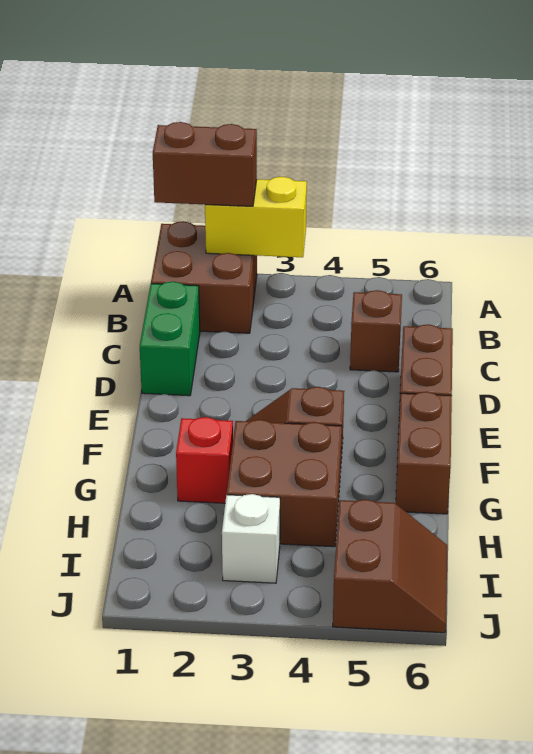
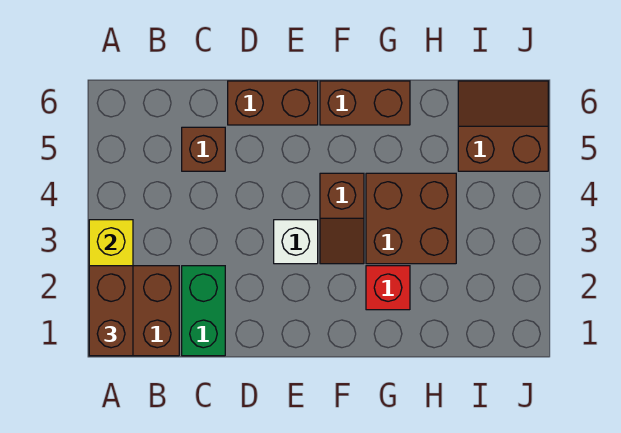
green brick C1:D1 level 1 -> green brick C1:C2 level 1
white brick I3 level 1 -> white brick E3 level 1

